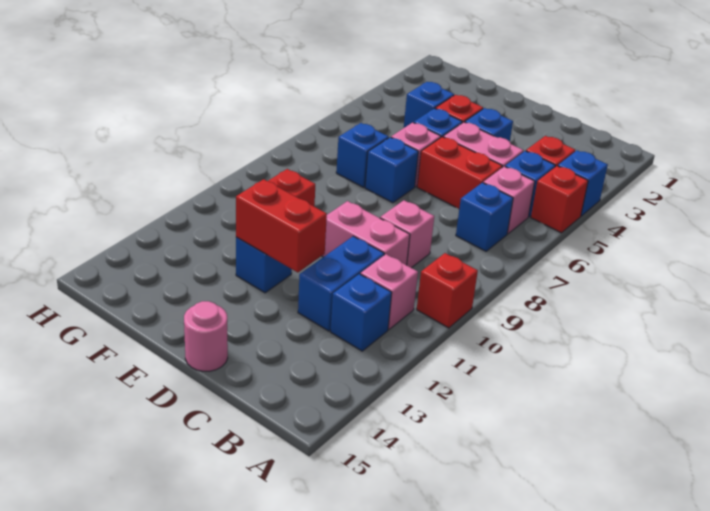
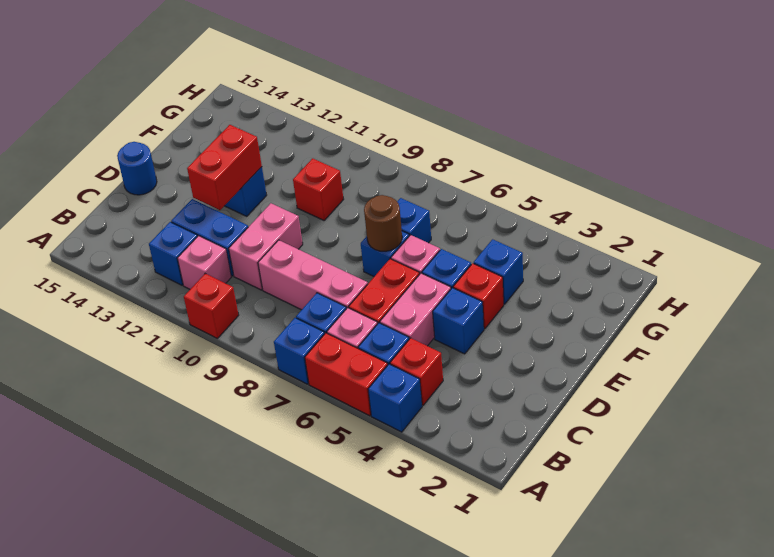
red brick A5 level 1 -> red brick A5:A6 level 1
none -> blue brick A7 level 1
pink brick C9 level 1 -> pink brick C7:C9 level 1
pink round brick D15 level 1 -> blue round brick D15 level 1
none -> brown round brick E7 level 2

